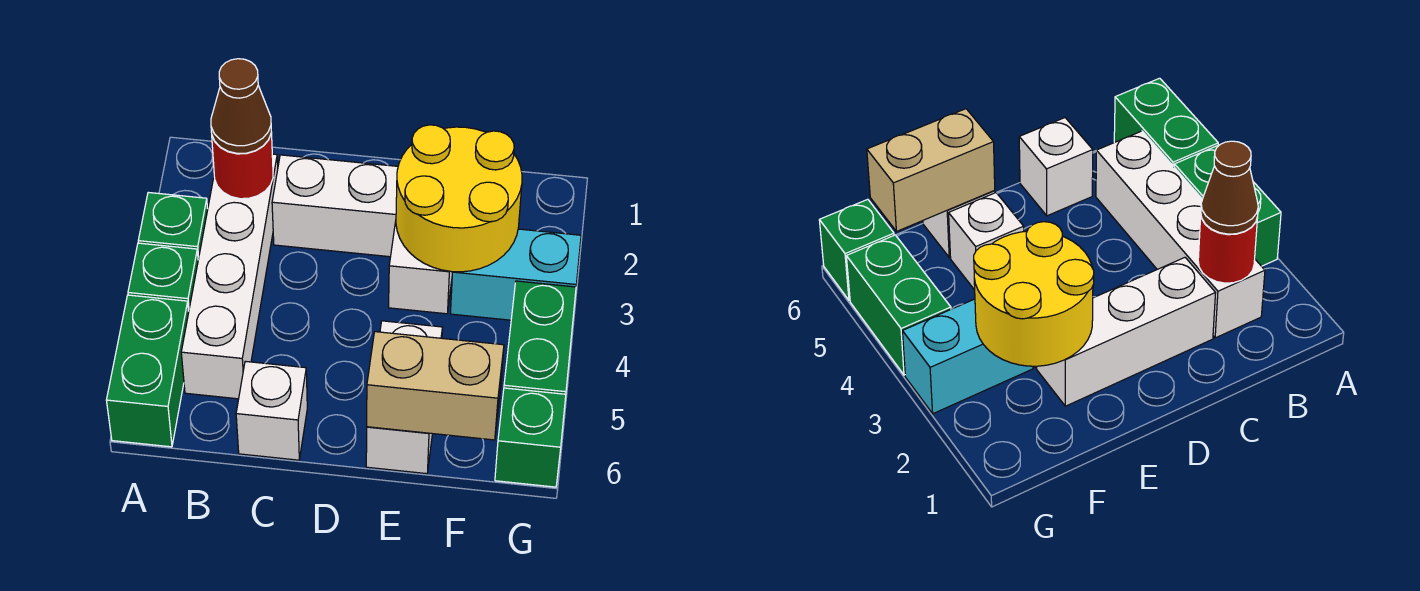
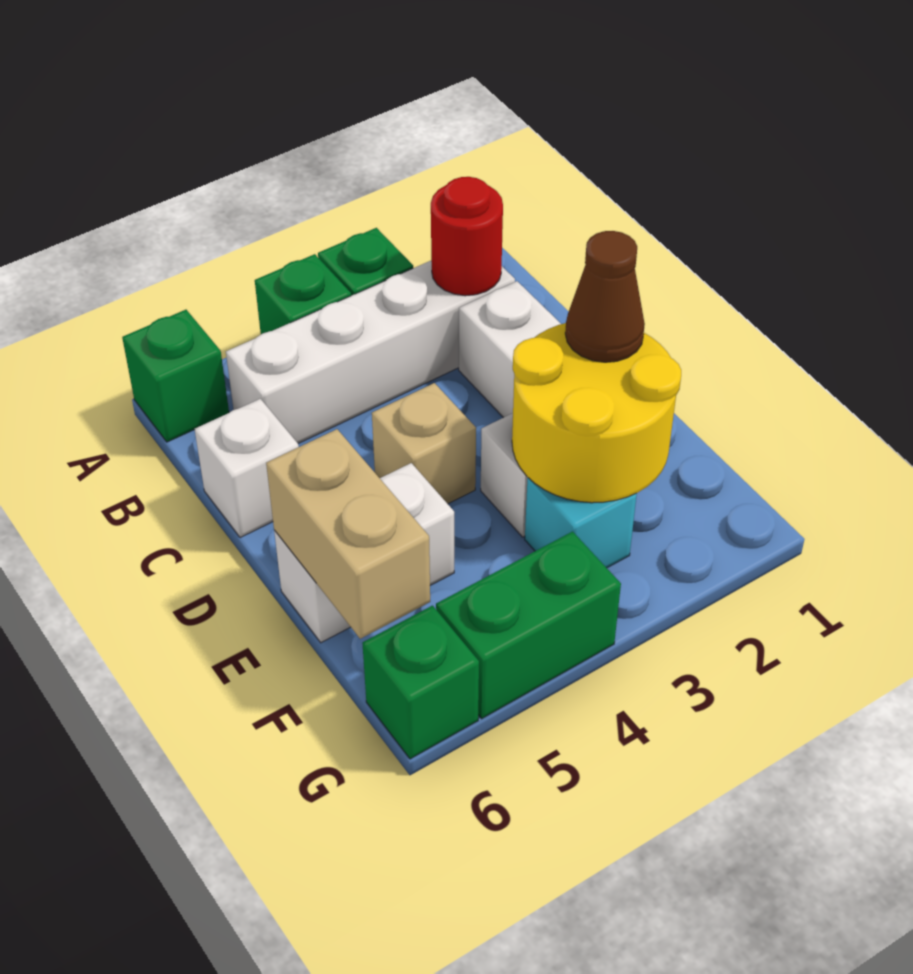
green brick A5:A6 level 1 -> green brick A6 level 1
brown cone B2 level 3 -> brown cone E2 level 3
none -> tan brick D4 level 1
cyan brick F3:G3 level 1 -> cyan brick F3 level 1

